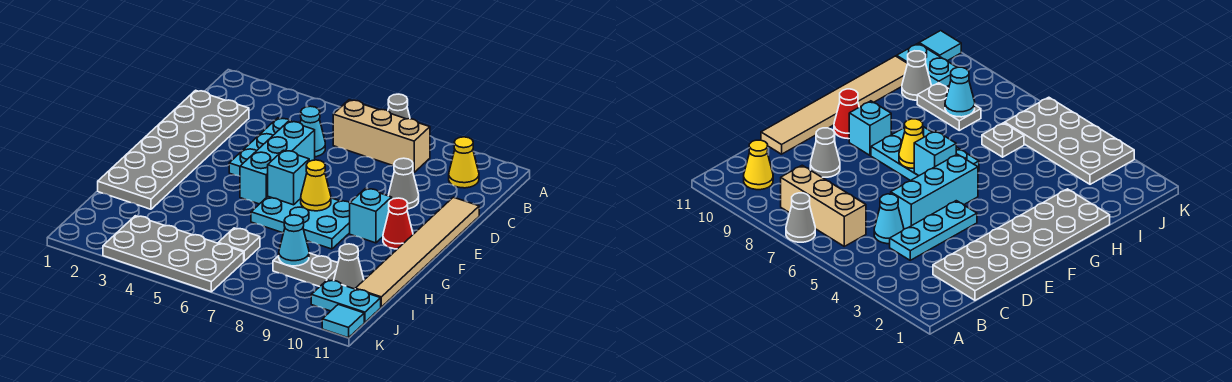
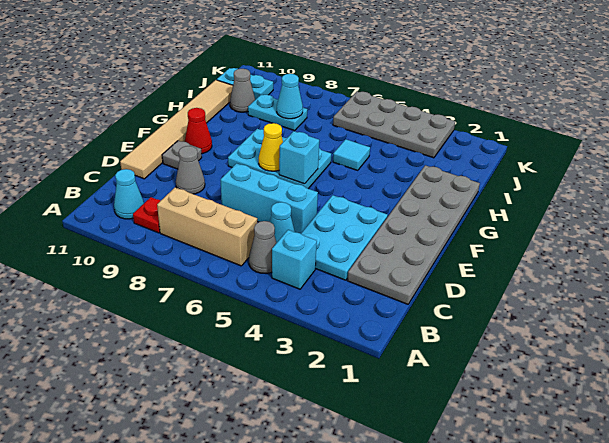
grey cone A7 level 1 -> grey cone B5 level 1
none -> red plate B9 level 1
yellow cone B10 level 1 -> cyan cone B10 level 1
cyan plate C4:E4 level 1 -> cyan plate C3:E4 level 1
cyan brick D5:F5 level 1 -> cyan brick D5:D7 level 1
cyan brick F9 level 1 -> cyan brick B4 level 1
grey plate I6 level 1 -> grey plate E10 level 1
grey plate I8:I9 level 1 -> cyan plate I8:I9 level 1
cyan tile K11 level 1 -> cyan tile H5 level 1

